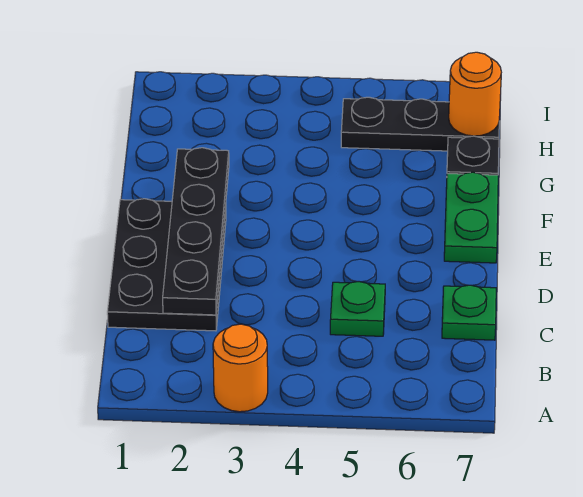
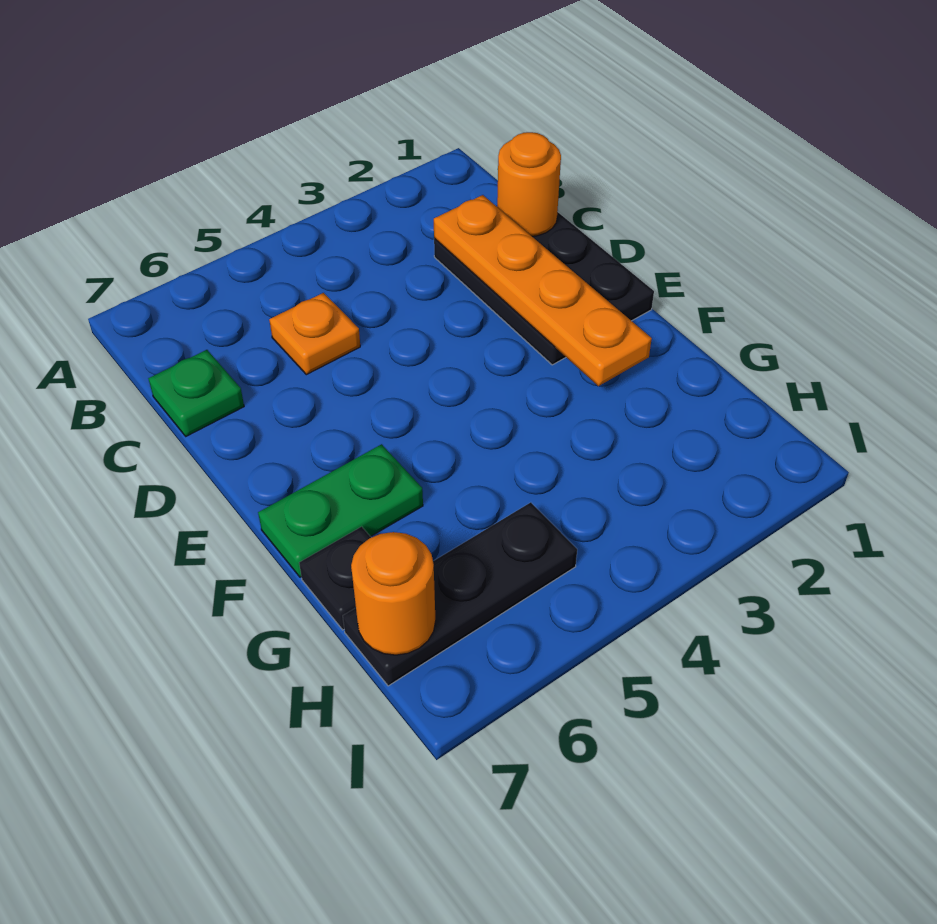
orange round brick A3 level 1 -> orange round brick C1 level 2
black plate C2:F2 level 2 -> orange plate C2:F2 level 2
green plate C5 level 1 -> orange plate C5 level 1
green plate E7:F7 level 1 -> green plate F6:F7 level 1

